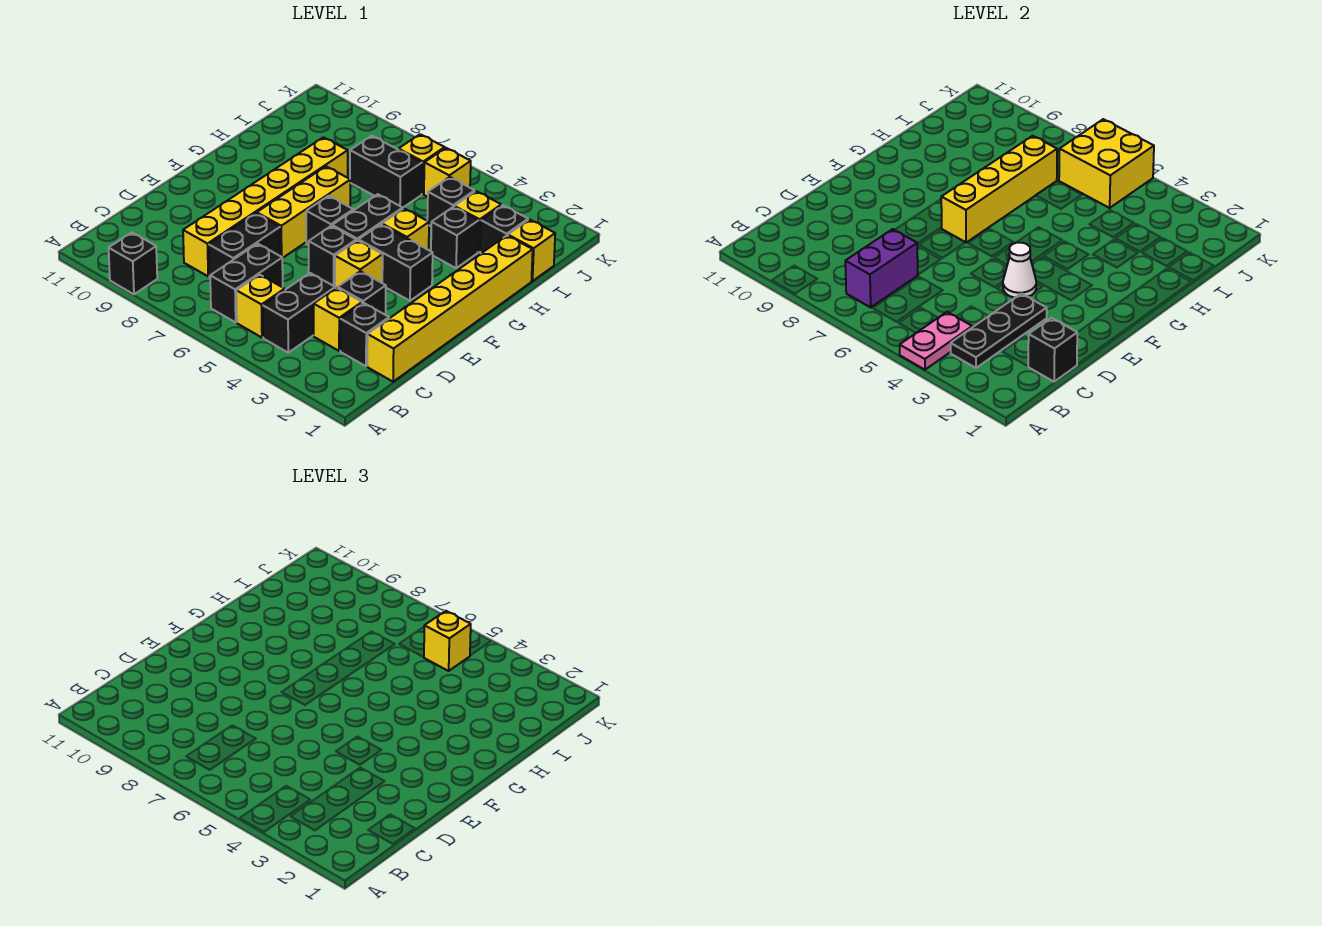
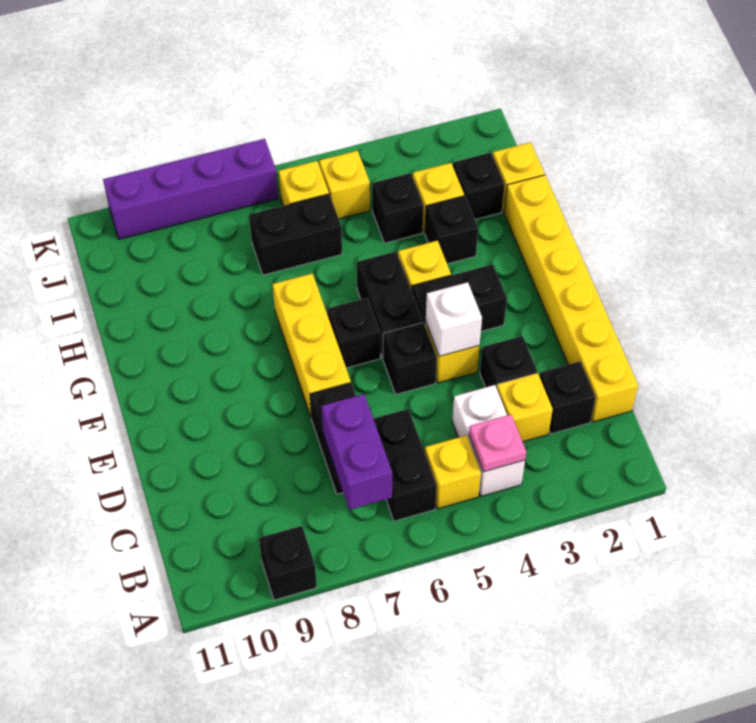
pink plate A4:B4 level 2 -> pink plate B4 level 2
black plate B3:D3 level 2 -> none
black brick B4:C4 level 1 -> white brick B4:C4 level 1
black brick C1 level 2 -> none
yellow brick C8:H8 level 1 -> none
white cone E4 level 2 -> white brick E4 level 2
yellow brick F7:I7 level 2 -> none
yellow brick J5:K6 level 2 -> none
yellow brick J5 level 3 -> none
none -> purple brick K7:K10 level 1

